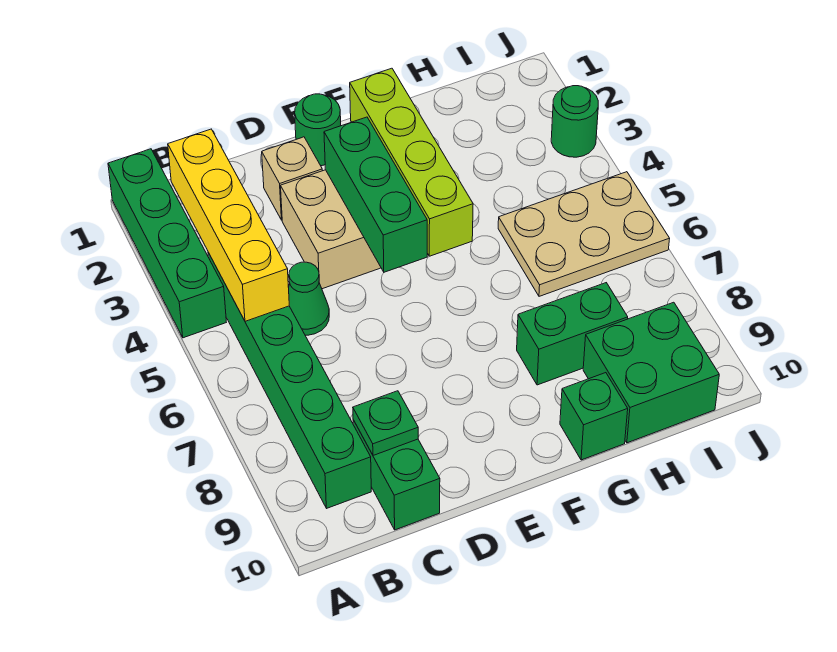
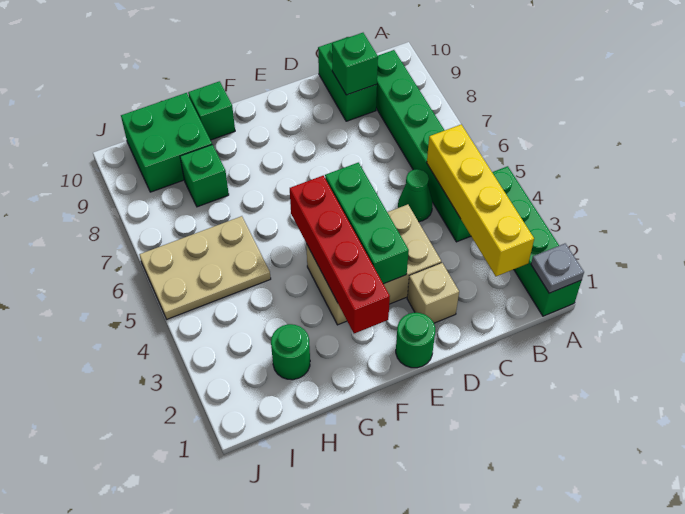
none -> grey plate A1 level 2
green plate C9 level 2 -> green brick C9 level 2
lime brick F2:F5 level 2 -> red brick F2:F5 level 2
green brick G8:H8 level 1 -> green brick H8 level 1
green round brick J3 level 1 -> green round brick H2 level 1

